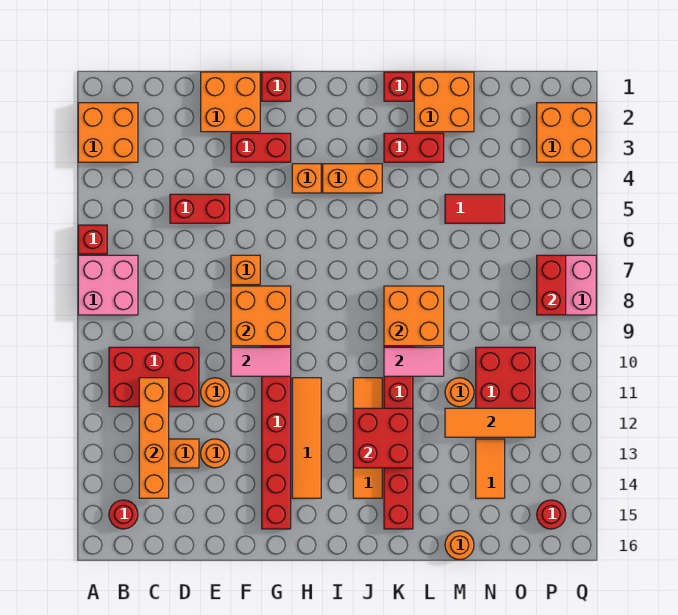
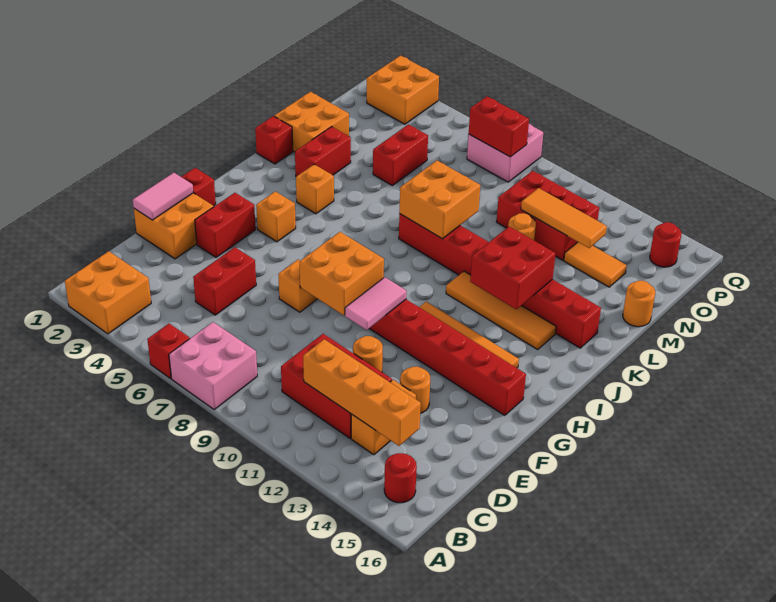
red brick B10:D11 level 1 -> red brick C10:D12 level 1
orange brick I4:J4 level 1 -> orange brick J4 level 1
pink tile K10:L10 level 2 -> pink tile E1:F1 level 2
red tile M5:N5 level 1 -> red brick M5:N5 level 1
orange tile M12:O12 level 2 -> orange tile N11:N13 level 2

